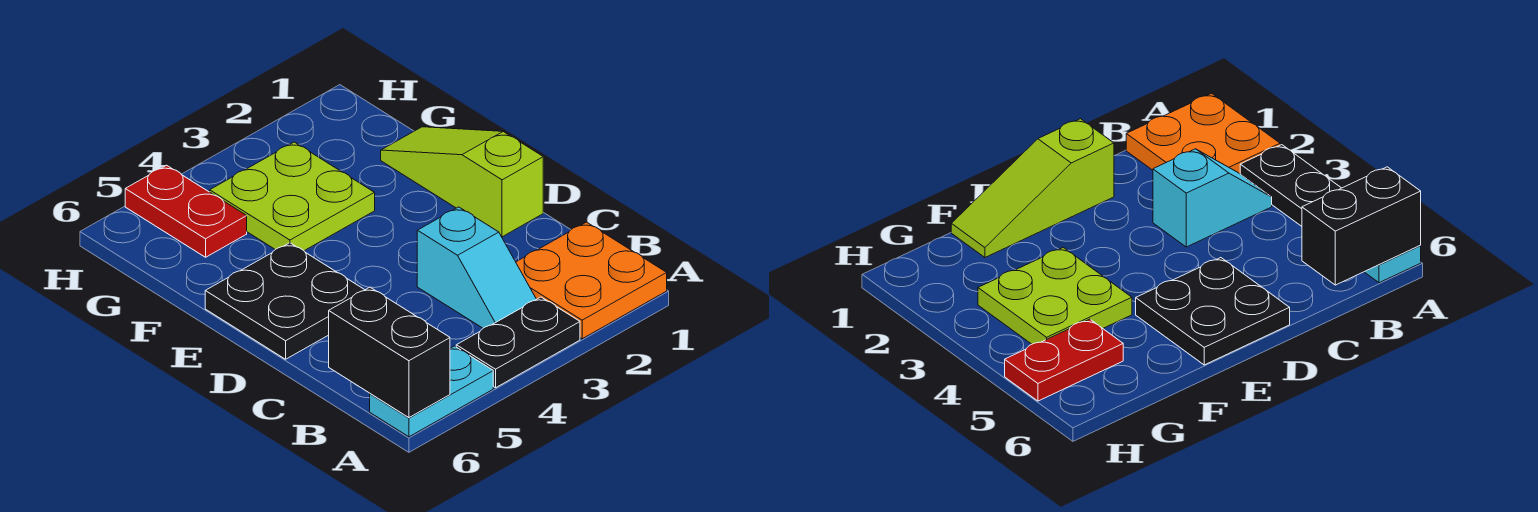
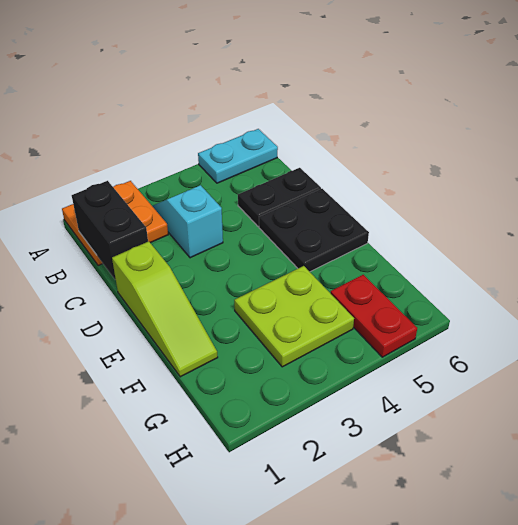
black plate A3:A4 level 1 -> black plate C5:C6 level 1
black brick A6:B6 level 2 -> black brick B1:C1 level 2

